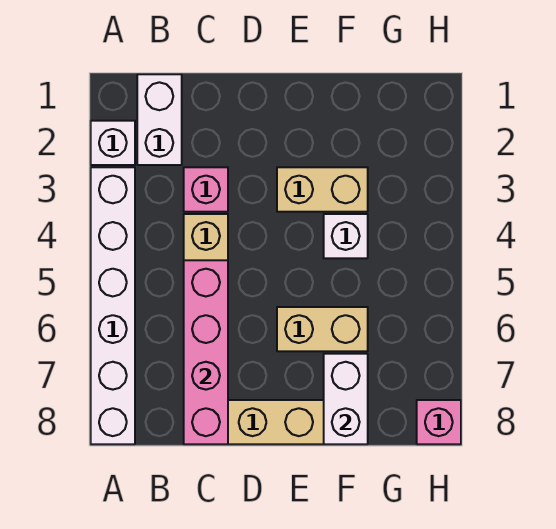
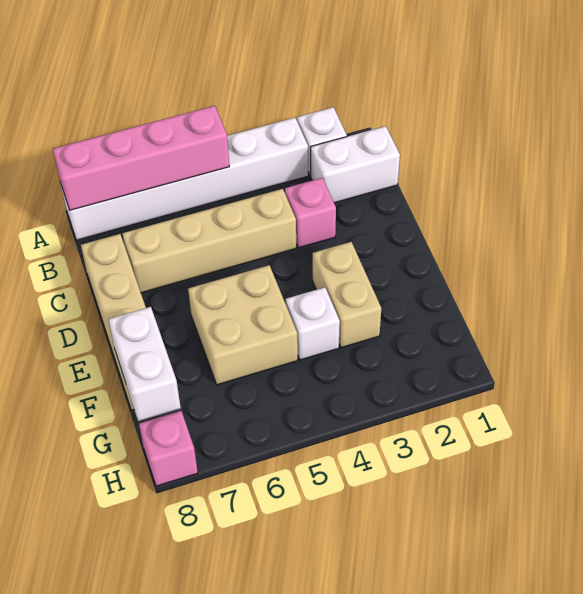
pink brick C5:C8 level 2 -> pink brick A5:A8 level 2
tan brick E6:F6 level 1 -> tan brick E5:F6 level 1
white brick F7:F8 level 2 -> white brick F8:G8 level 2

